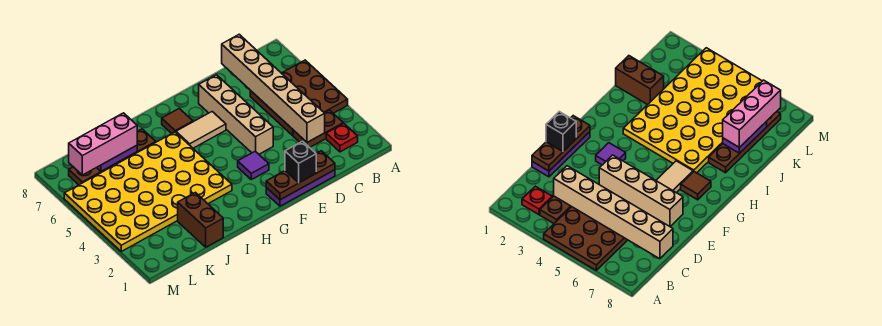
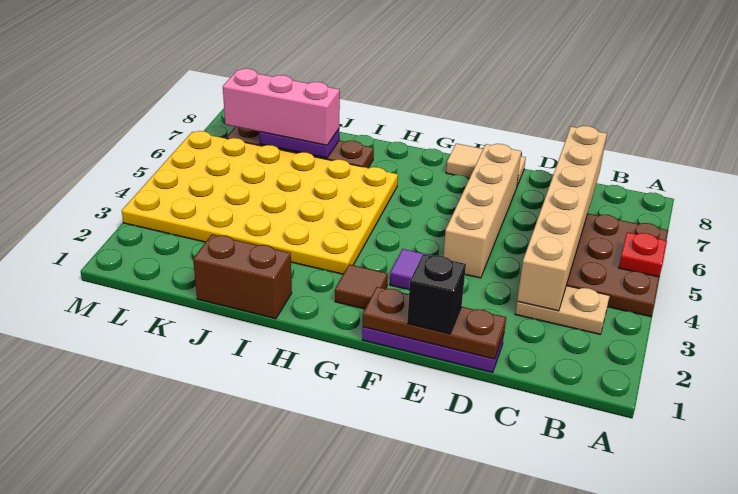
red plate B2 level 1 -> red plate A5 level 2
brown plate B3:C3 level 1 -> tan plate B3:C3 level 1
tan tile F6:G6 level 1 -> tan tile E8:F8 level 1
brown tile G7 level 1 -> brown tile G2 level 1
brown brick J1:J2 level 1 -> brown brick I1:J1 level 1

